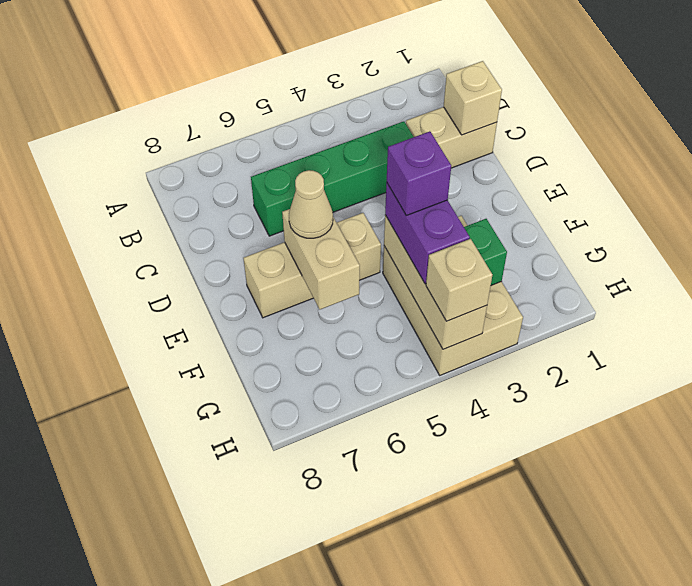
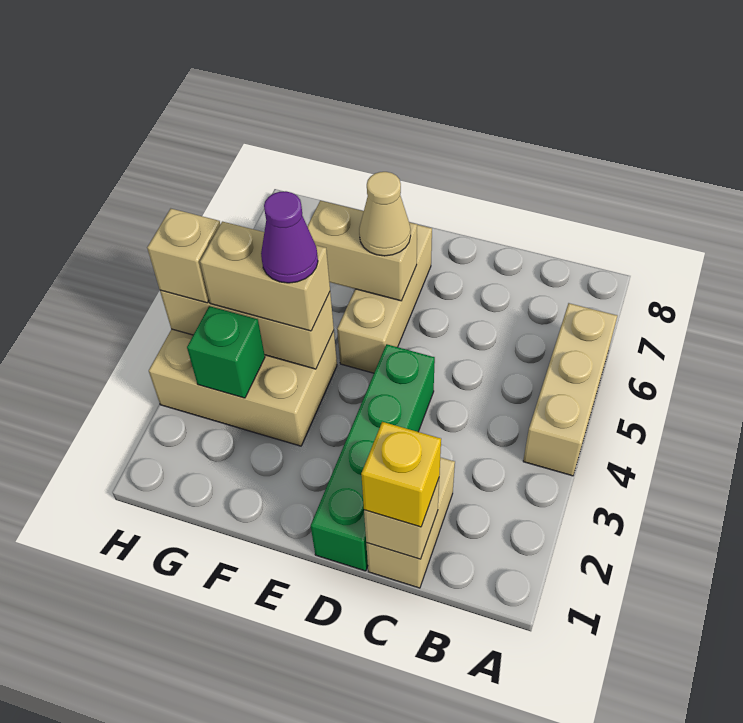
none -> tan brick A4:A6 level 1
none -> yellow brick C1 level 3
green brick C3:C6 level 1 -> green brick D1:D4 level 1
purple brick F4:G4 level 3 -> tan brick F4:G4 level 3
purple brick F4 level 4 -> purple cone F4 level 4

